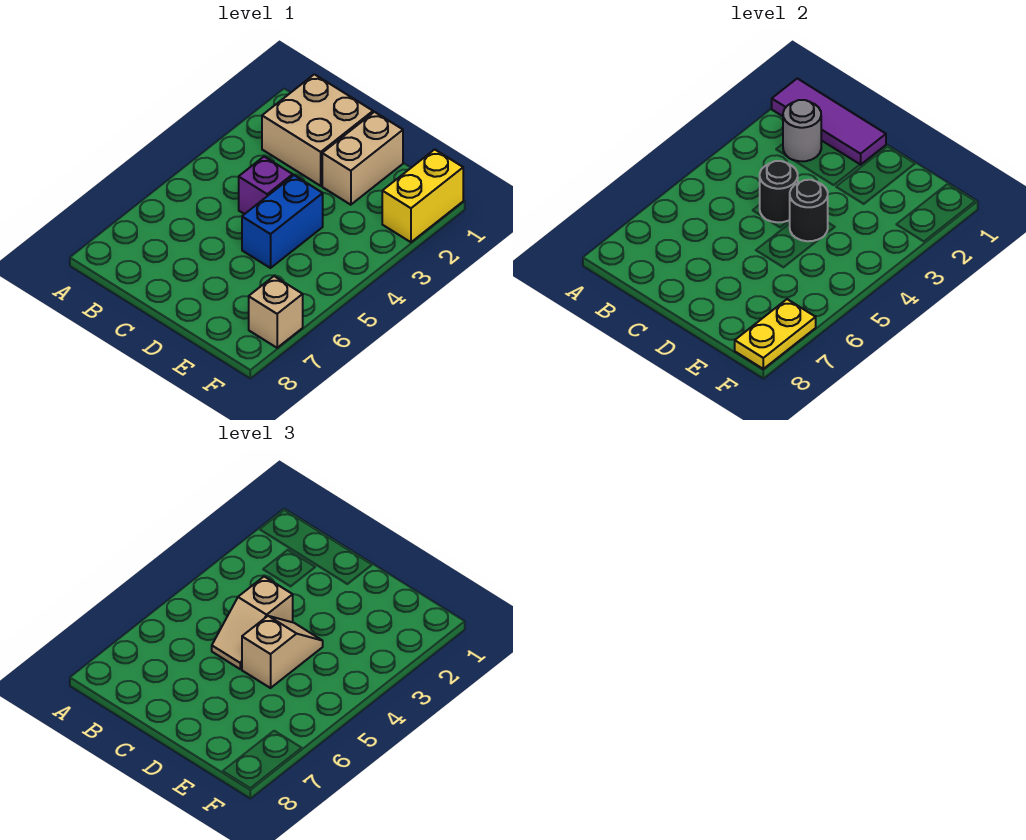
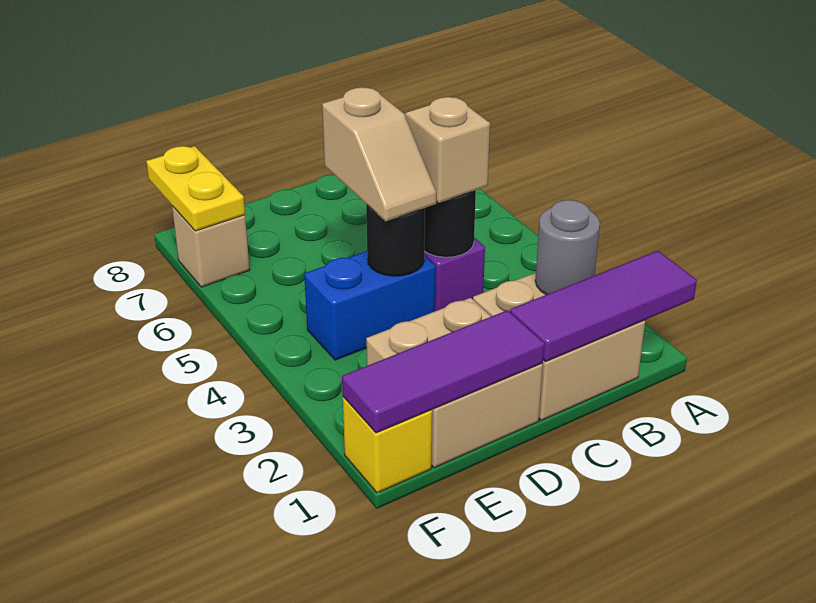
tan brick D1:D2 level 1 -> tan brick D1:E2 level 1
none -> purple tile D1:F1 level 2
blue brick D4:D5 level 1 -> blue brick D4:E4 level 1
yellow brick F1:F2 level 1 -> yellow brick F1 level 1

